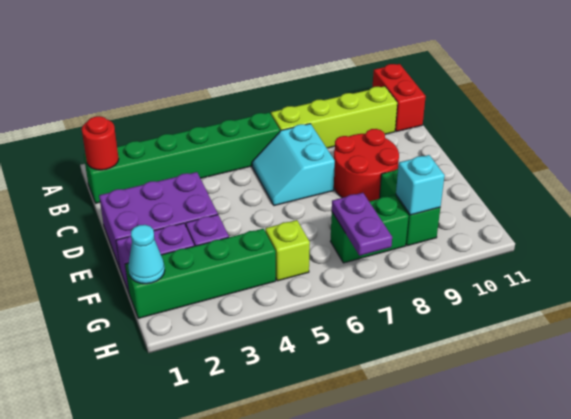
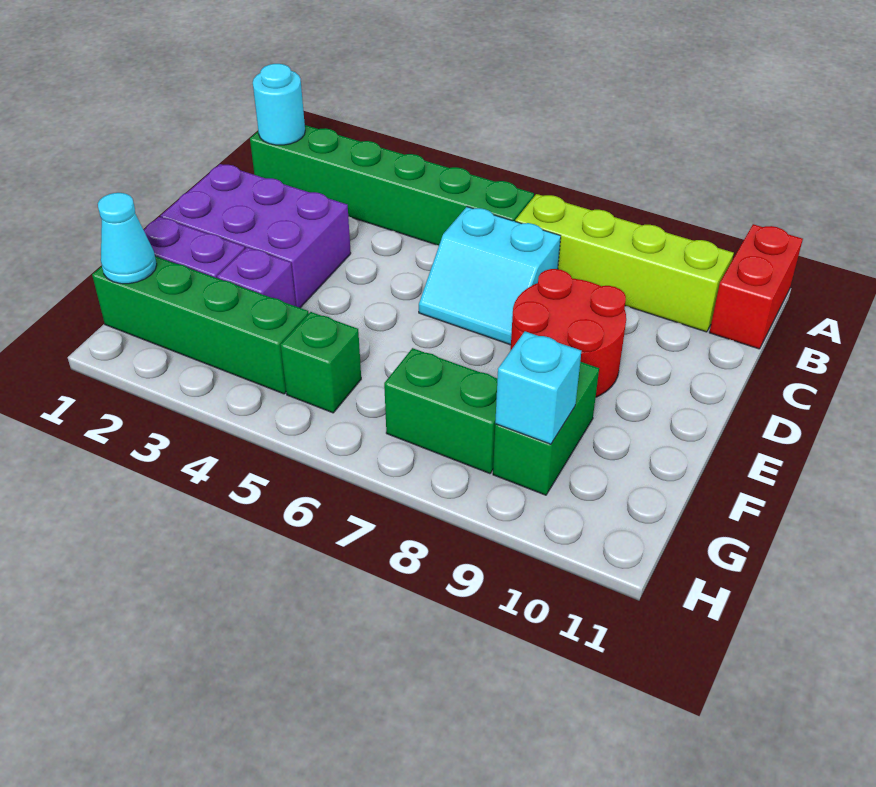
red round brick B1 level 2 -> cyan round brick B1 level 2
cyan slope C6:D7 level 1 top 7 -> cyan slope C6:D7 level 1 top C
lime brick G5 level 1 -> green brick G5 level 1
purple plate G7:H7 level 2 -> none

